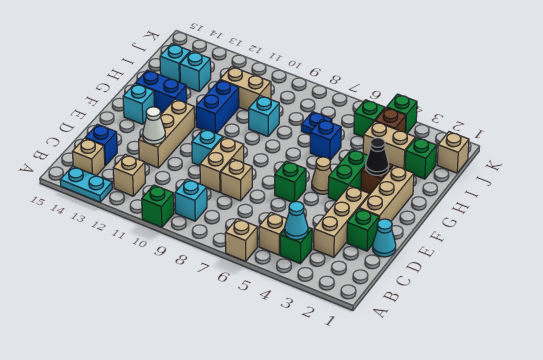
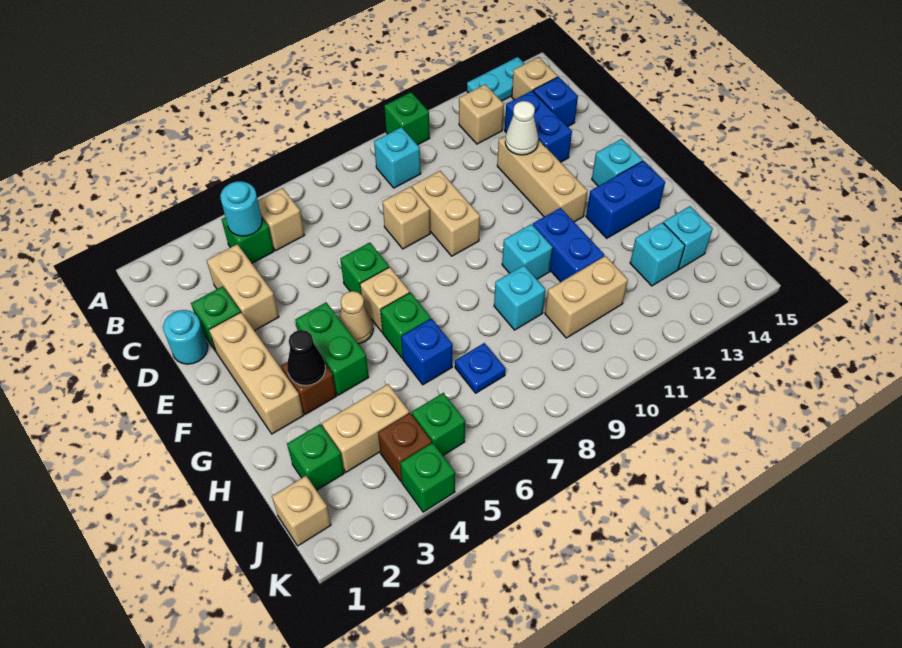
tan brick A6 level 1 -> tan brick F6 level 1
cyan cone B4 level 2 -> cyan round brick B4 level 2
tan brick C3:E3 level 1 -> tan brick C3:D3 level 1
none -> blue brick C13:D13 level 1
cyan cone D1 level 1 -> cyan round brick D1 level 1
cyan brick E10 level 1 -> cyan brick G10 level 1
none -> green brick G6 level 1

